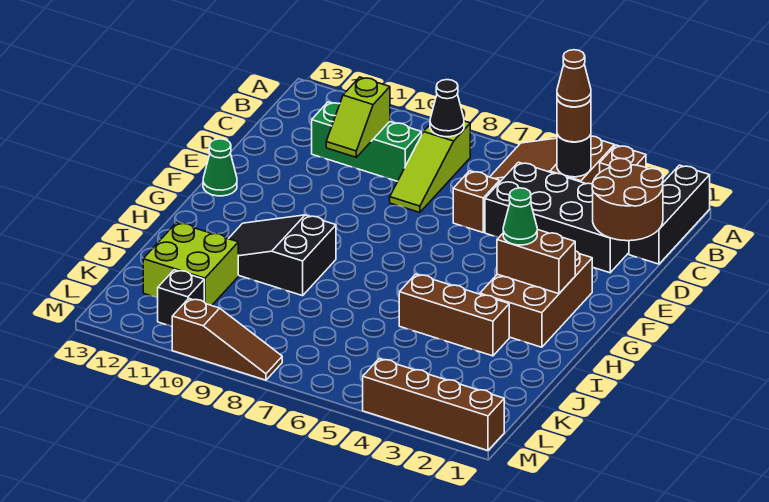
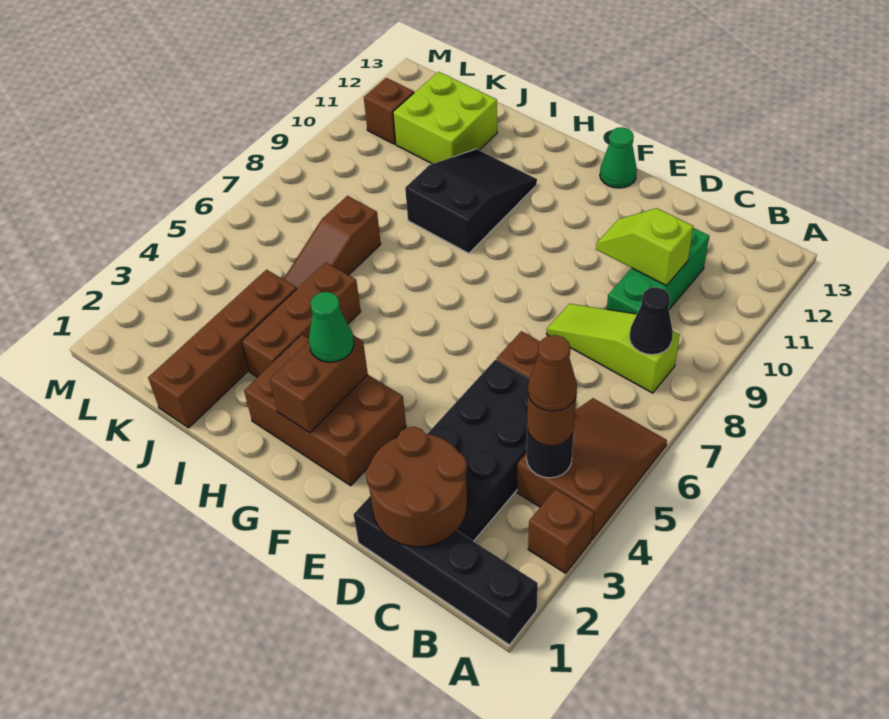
black brick A1:C1 level 1 -> black brick A1:D1 level 1
black brick L11 level 1 -> brown brick L11 level 1
brown brick M1:M4 level 1 -> brown brick J1:J4 level 1
brown slope M8:M10 level 1 top 10 -> brown slope J5:J7 level 1 top 7

